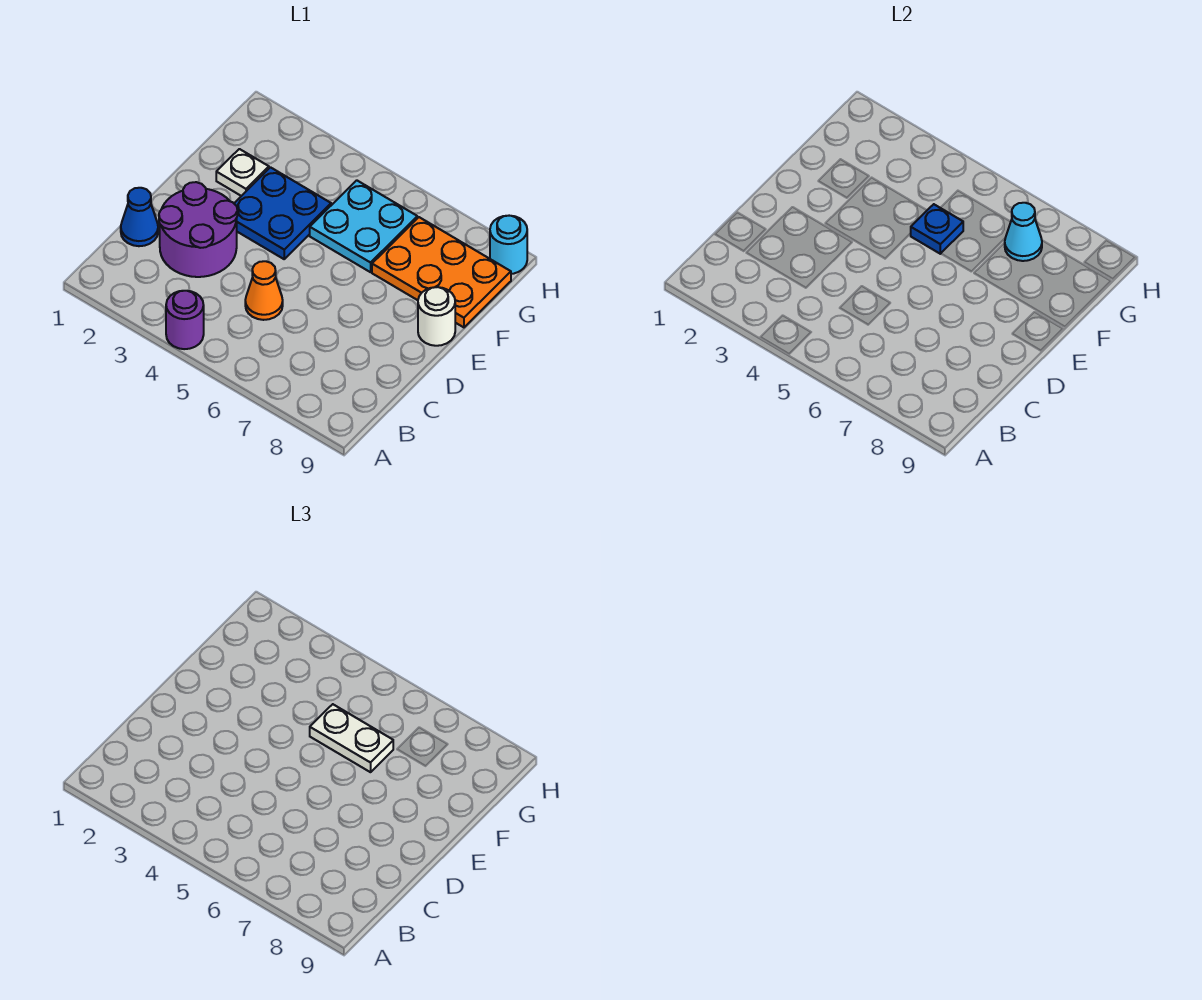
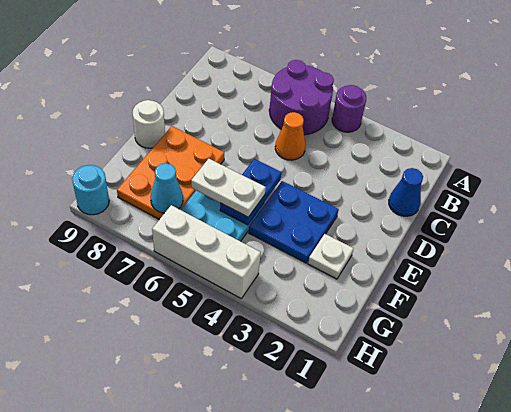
purple round brick C2:D3 level 1 -> purple round brick A5:B6 level 1
blue plate F5 level 2 -> blue plate E5:F5 level 2
orange plate F7:G9 level 1 -> orange plate E7:G8 level 1
none -> white brick H4:H6 level 1

